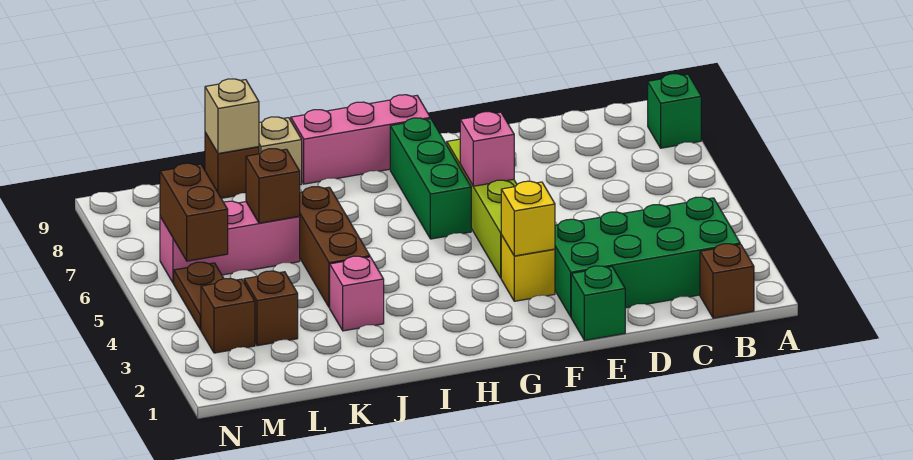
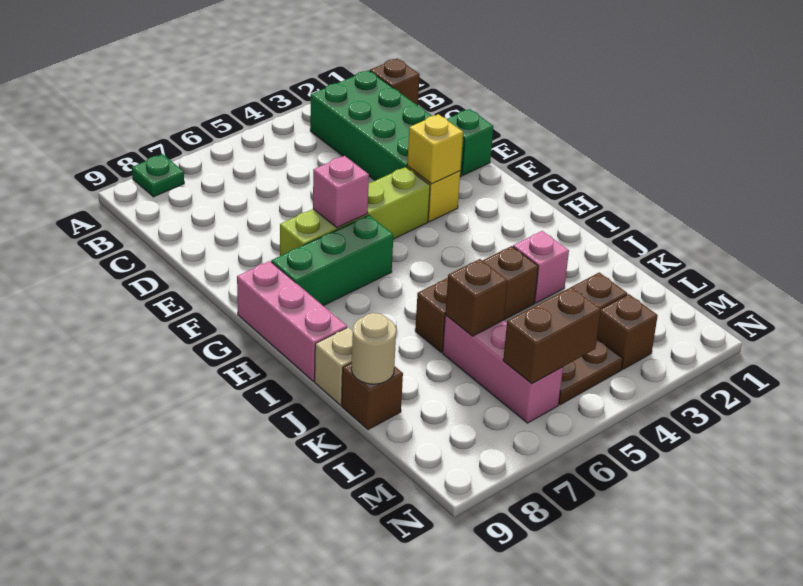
green brick A8 level 1 -> green plate A8 level 1
tan brick K9 level 2 -> tan round brick K9 level 2

